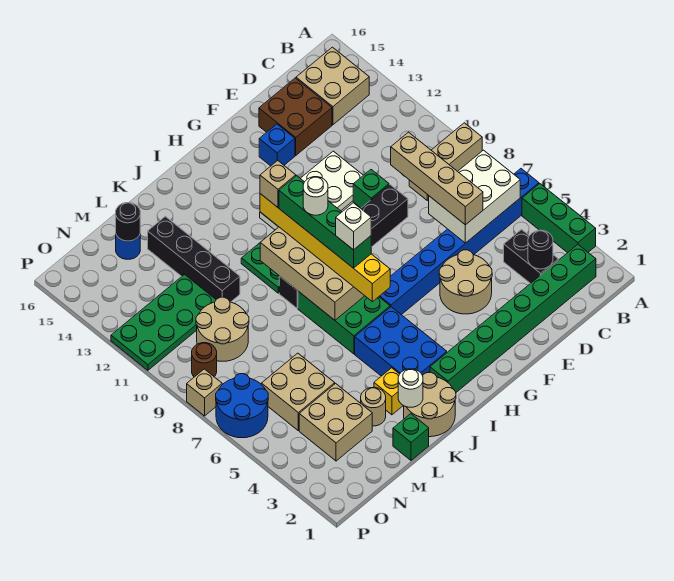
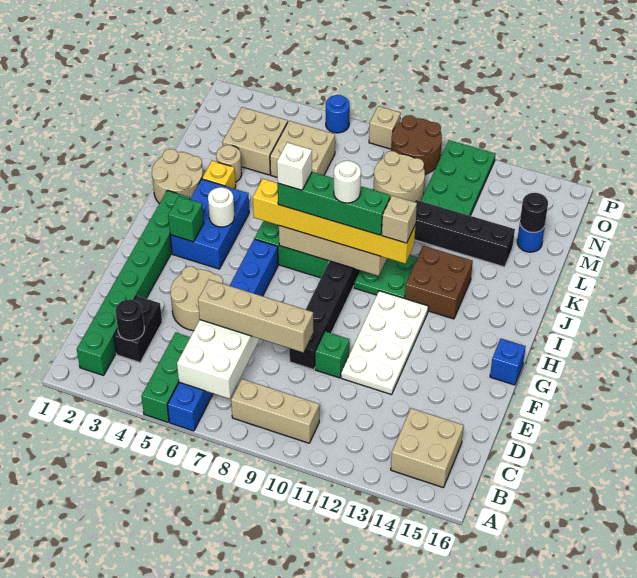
green brick A3:A5 level 1 -> green brick A5:C5 level 1
tan brick A9:C9 level 1 -> tan brick B8:B10 level 1
black brick C3:C4 level 1 -> black brick C3:D3 level 1
brown brick D14:E15 level 1 -> brown brick I12:J13 level 1
blue brick F14 level 1 -> blue brick G16 level 1
blue brick I3:J5 level 1 -> blue brick H3:J4 level 1
white round brick K2 level 2 -> white round brick I4 level 2
green brick L1 level 1 -> green brick H3 level 2
blue round brick O6:P7 level 1 -> blue round brick P6 level 1
brown round brick O9 level 1 -> brown round brick O9:P10 level 1

